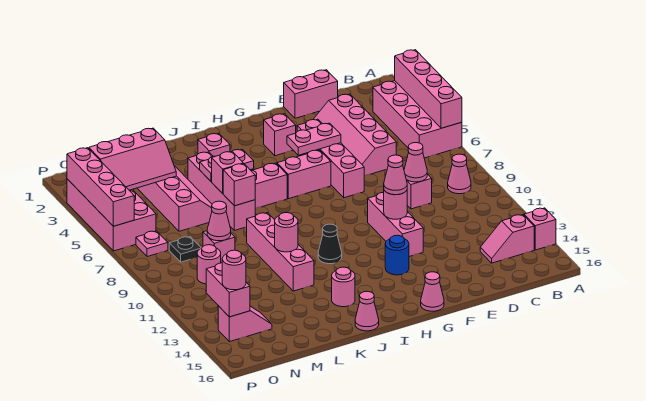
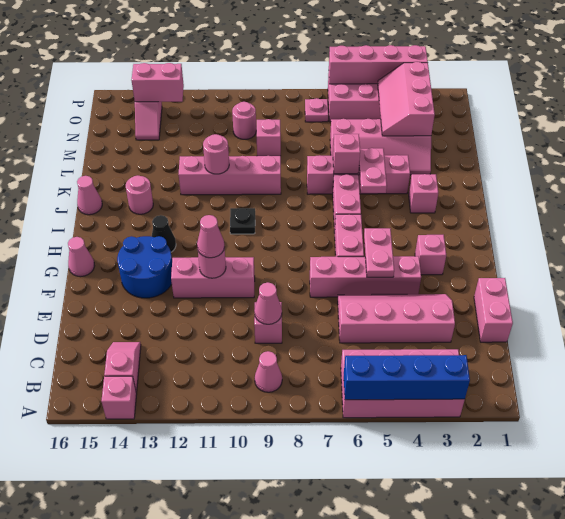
pink brick A3:A6 level 2 -> blue brick A3:A6 level 2
blue round brick G13 level 1 -> blue round brick F13:G14 level 1
black cone I11 level 1 -> black cone H13 level 1
pink brick K7 level 2 -> none
pink cone M9 level 2 -> none
black plate N8 level 1 -> black plate I10 level 1
pink round brick O14 level 3 -> none

